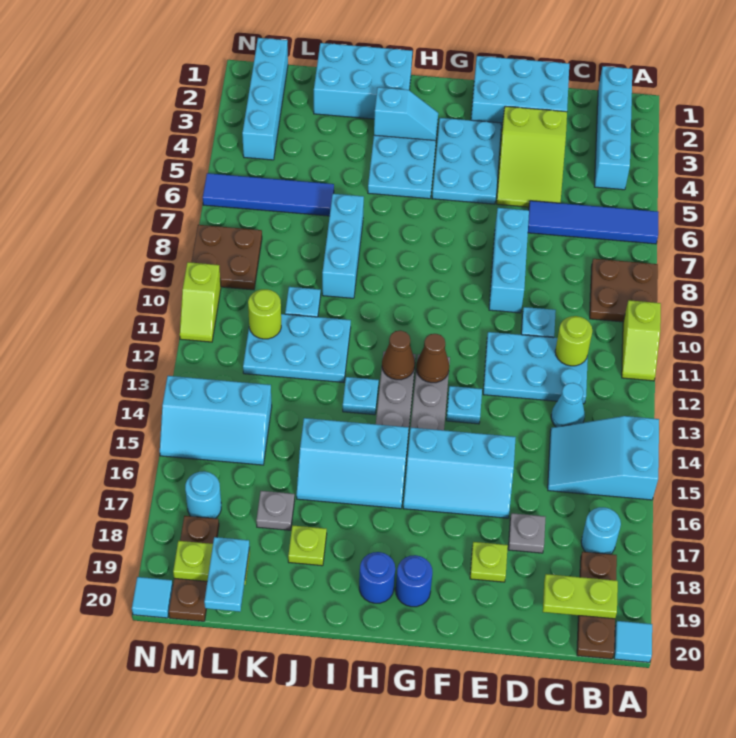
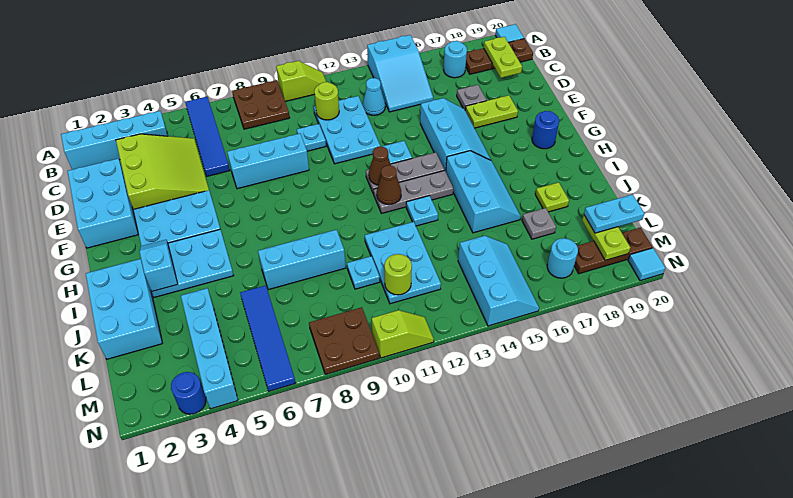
lime slope D3:E5 level 1 top 3 -> lime slope C3:E5 level 1 top 3
lime plate E18 level 1 -> lime plate E17:E18 level 1
blue round brick H19 level 1 -> blue round brick N3 level 1
cyan brick M1:M4 level 1 -> cyan brick K4:N4 level 1

